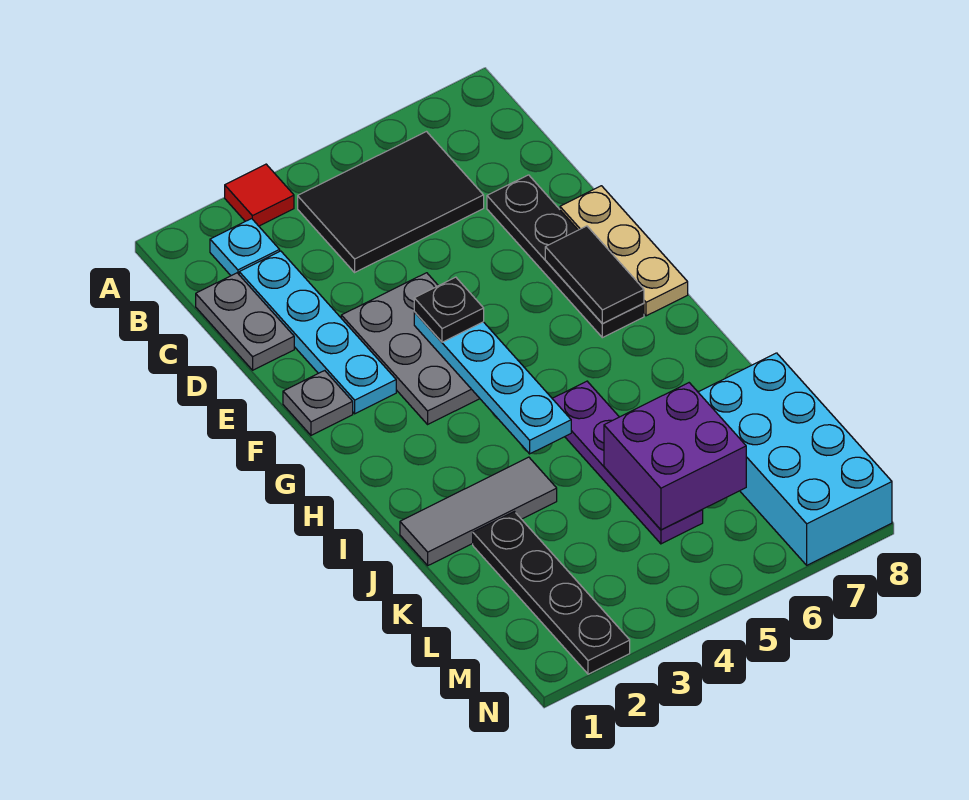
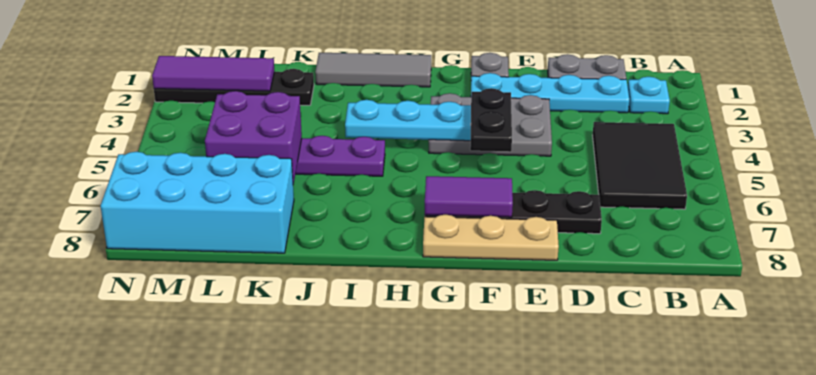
red tile A3 level 1 -> none
black plate F4 level 3 -> black plate F4:F5 level 3
black tile F7:G7 level 2 -> purple tile F7:G7 level 2
grey tile J1:J3 level 1 -> grey tile H1:J1 level 1
none -> purple tile L2:N2 level 2

